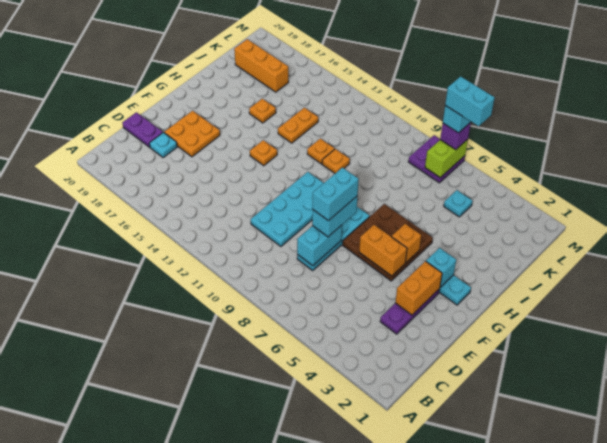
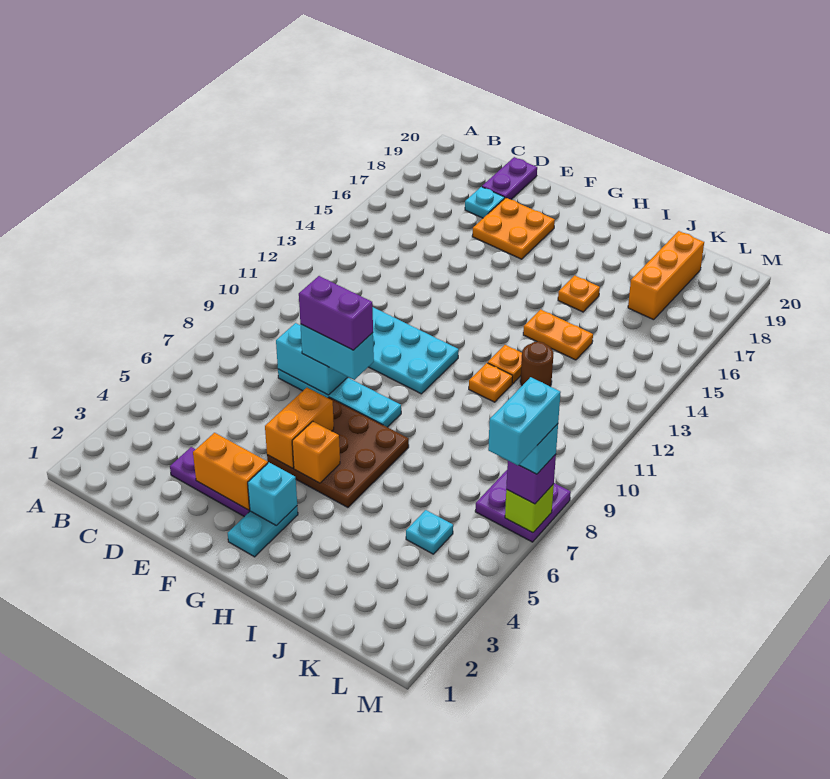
cyan brick E8:F8 level 4 -> purple brick E8:F8 level 4
orange plate G14 level 1 -> none
none -> brown round brick J12 level 1
lime brick L7:M7 level 2 -> lime brick M7 level 2

